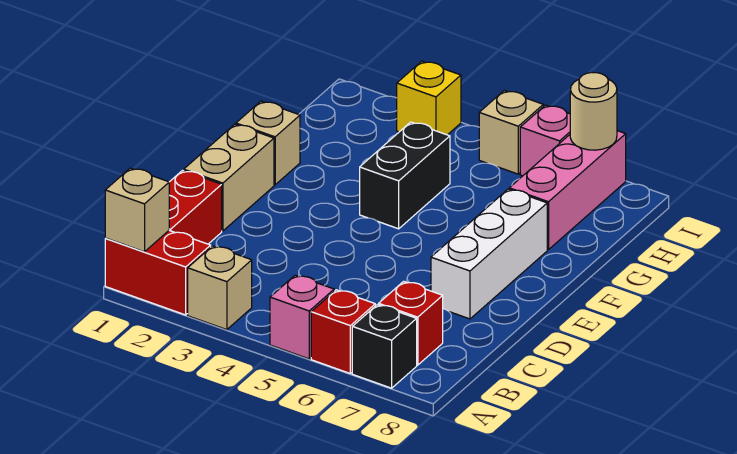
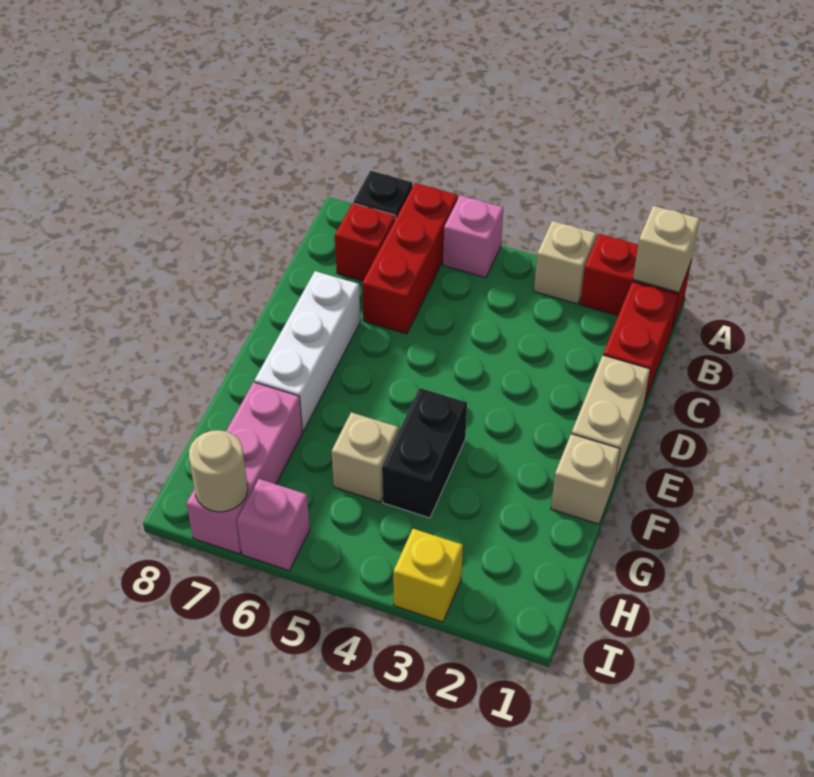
red brick A6 level 1 -> red brick A6:C6 level 1
tan brick I5 level 1 -> tan brick G5 level 1

